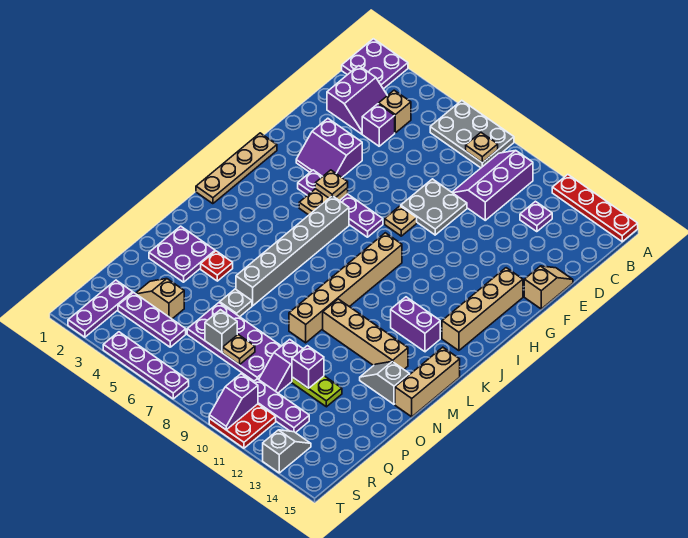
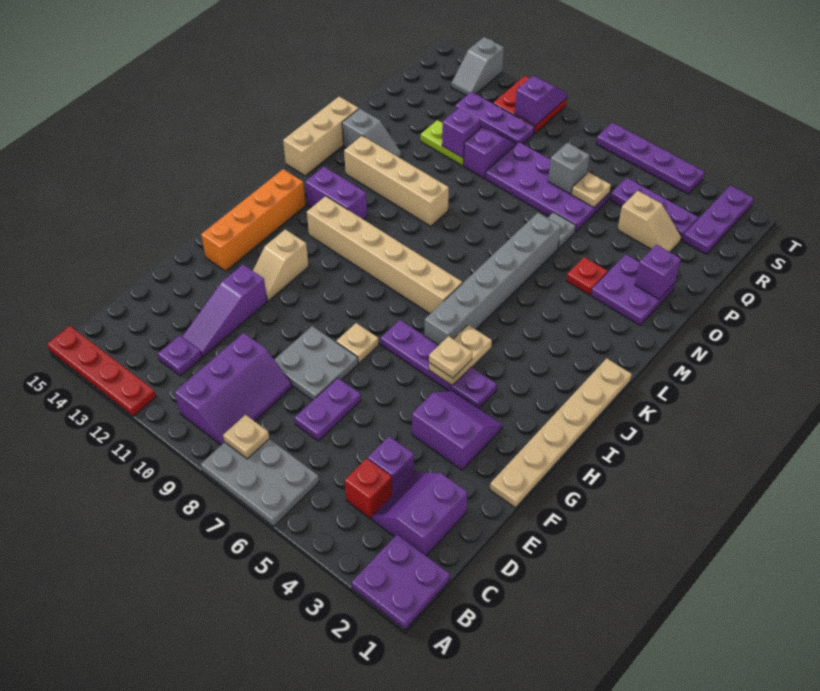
tan brick C4 level 1 -> red brick C4 level 1
none -> purple plate D7:E7 level 1
none -> purple slope D12:F12 level 1 top F
tan slope E15:F15 level 1 top F -> tan slope G12:H12 level 1 top H
tan brick G14:J14 level 1 -> orange brick G14:J14 level 1
tan plate H1:K1 level 1 -> tan plate F1:K1 level 1
tan brick I9:N9 level 1 -> tan brick J7:J12 level 1
none -> purple brick O2 level 2
tan plate Q8 level 2 -> tan plate Q6 level 2

